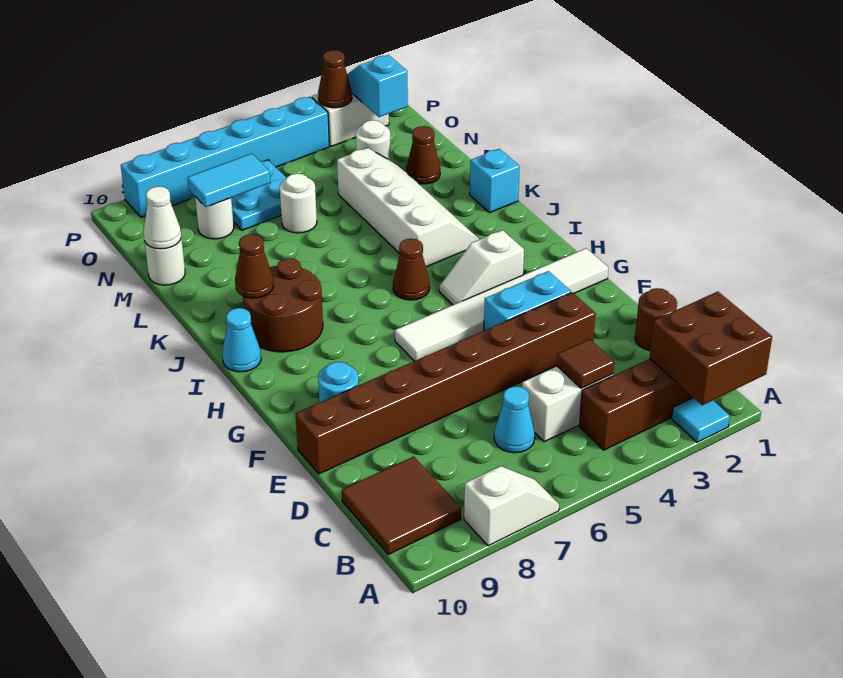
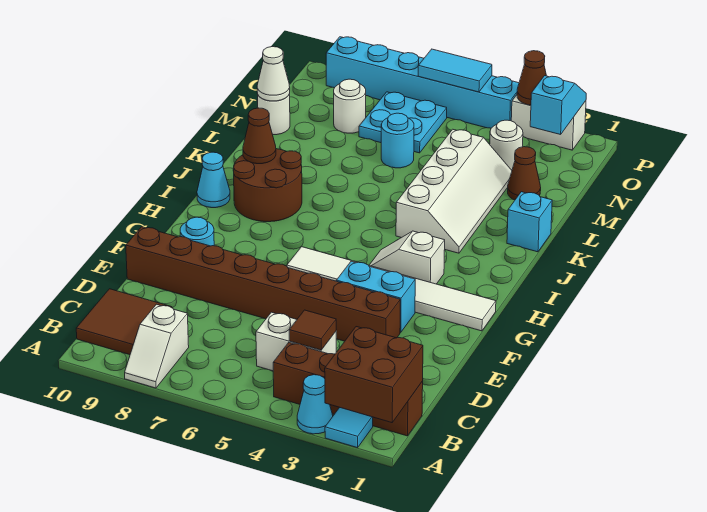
white slope A7:A8 level 1 top 8 -> white slope A8:B8 level 1 top B
cyan cone C6 level 1 -> cyan cone A3 level 1
brown round brick D1 level 1 -> none
brown cone I5 level 1 -> none
white round brick M6 level 1 -> cyan round brick M6 level 1
cyan tile N7:N8 level 2 -> cyan tile P5:P6 level 2

